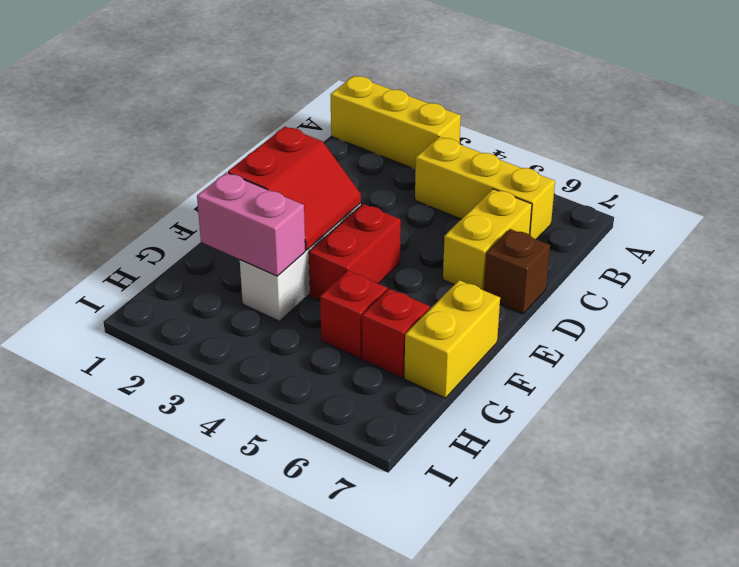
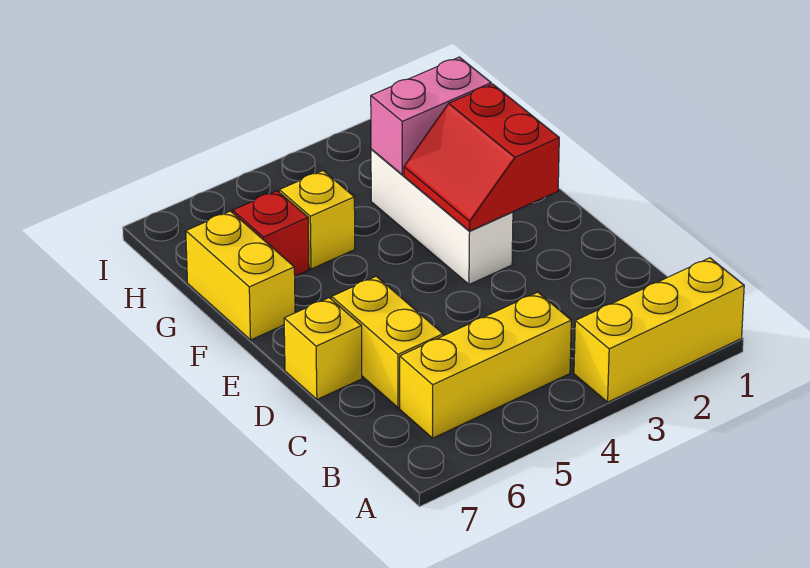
brown brick D7 level 1 -> yellow brick D7 level 1
red brick E4:F4 level 1 -> none
red brick G5 level 1 -> yellow brick G5 level 1

